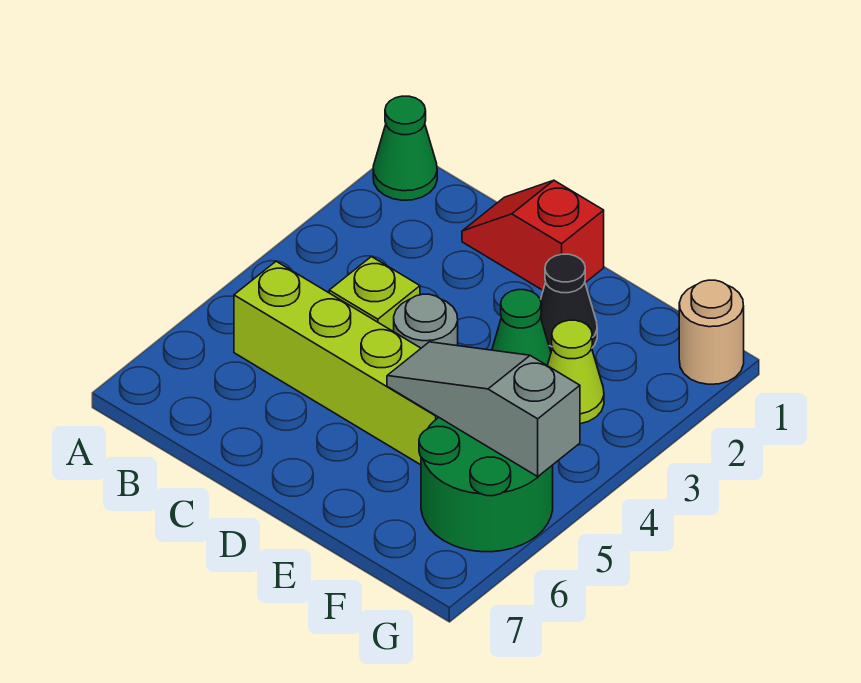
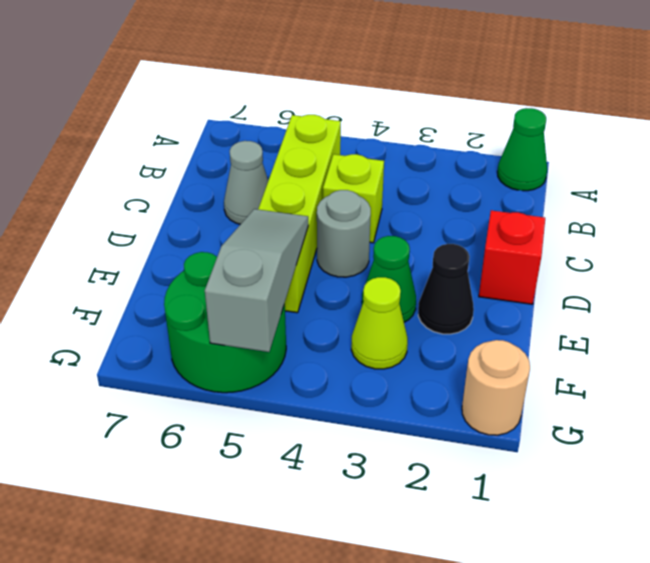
none -> grey cone C6 level 1

